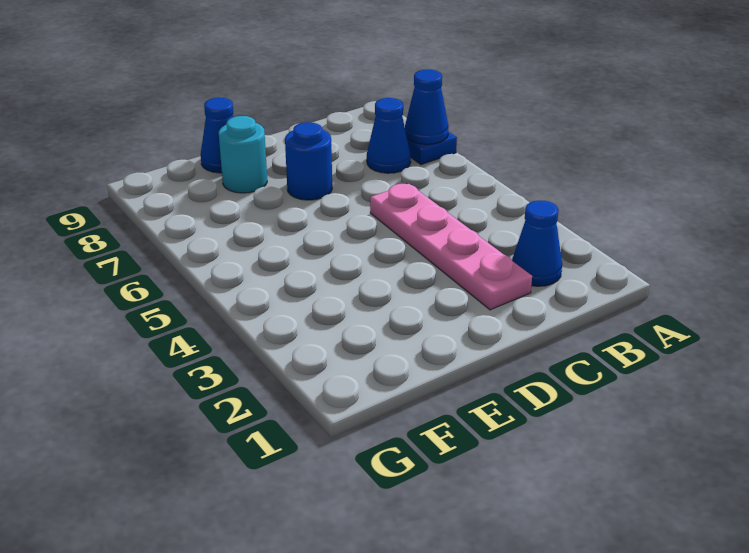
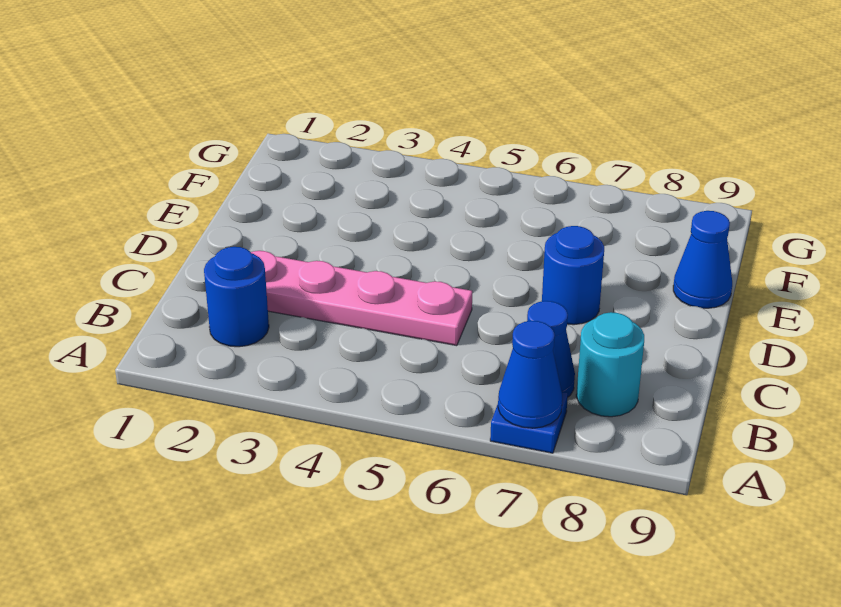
blue cone B2 level 1 -> blue round brick B2 level 1
cyan round brick E8 level 1 -> cyan round brick B8 level 1

